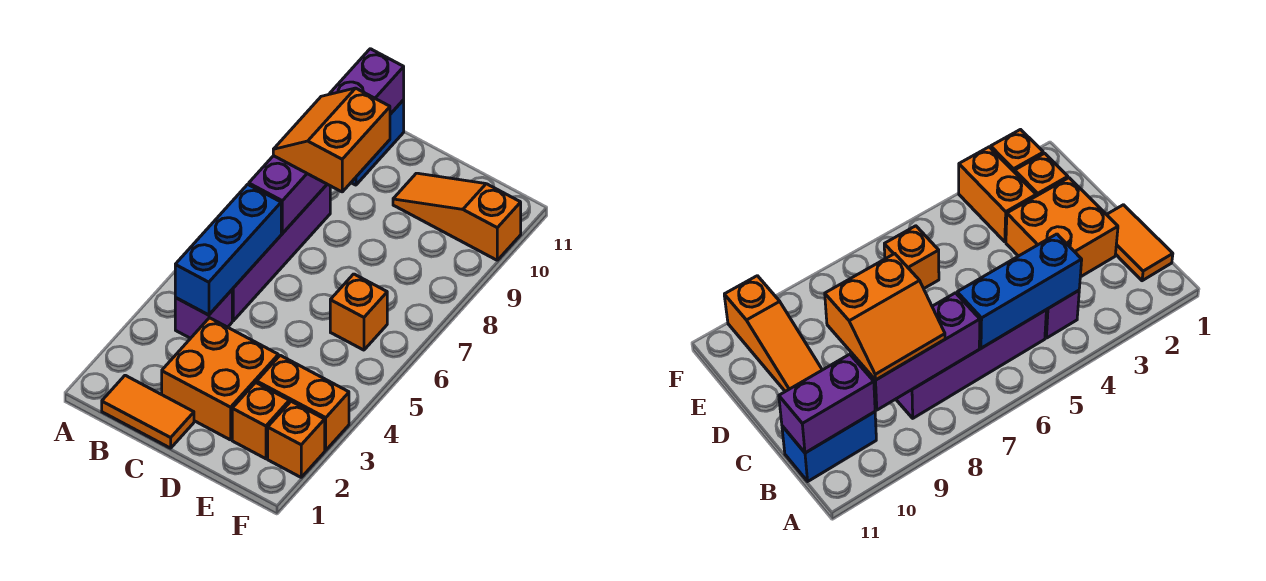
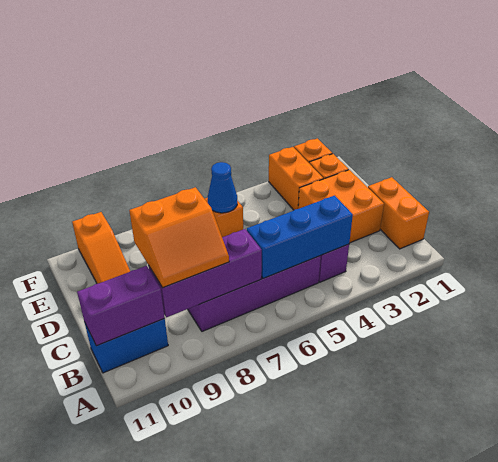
orange tile B1:C1 level 1 -> orange brick B1:C1 level 1
none -> blue cone E6 level 2

